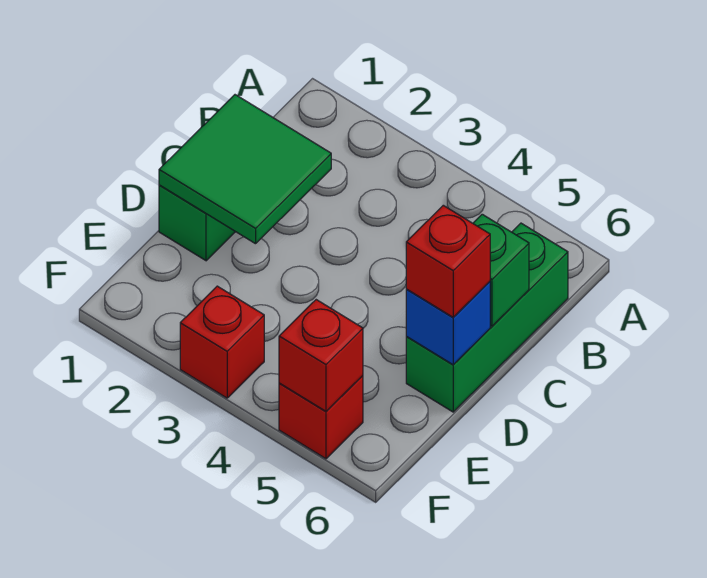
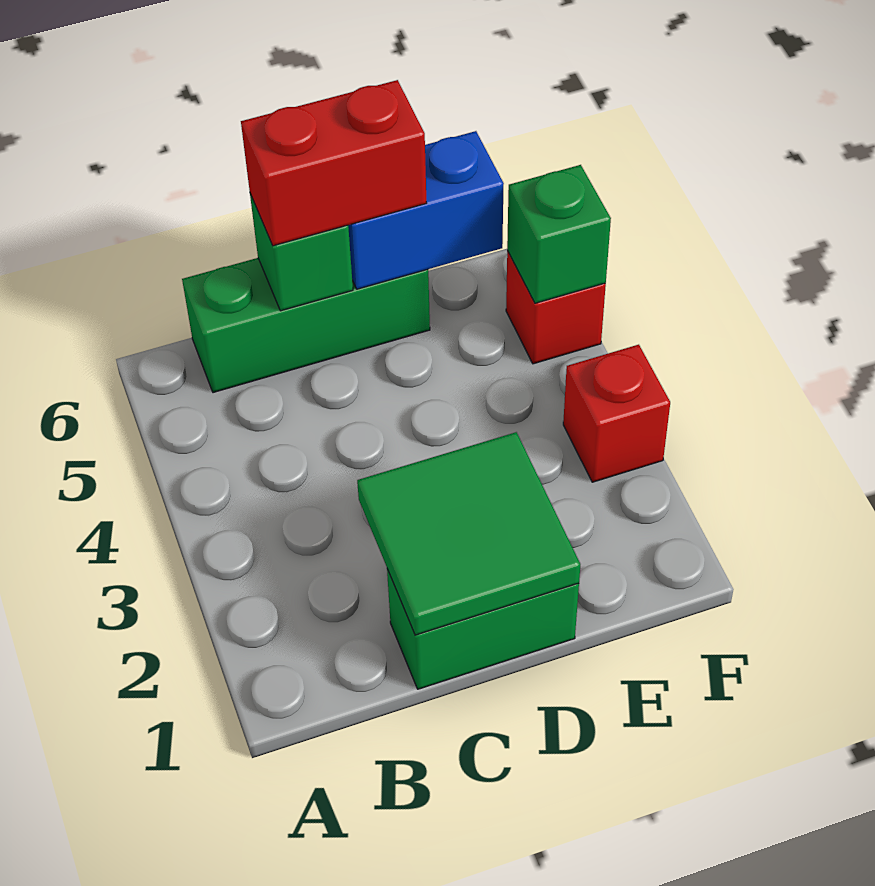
blue brick D6 level 2 -> blue brick D6:E6 level 2
red brick D6 level 3 -> red brick C6:D6 level 3
red brick F5 level 2 -> green brick F5 level 2

